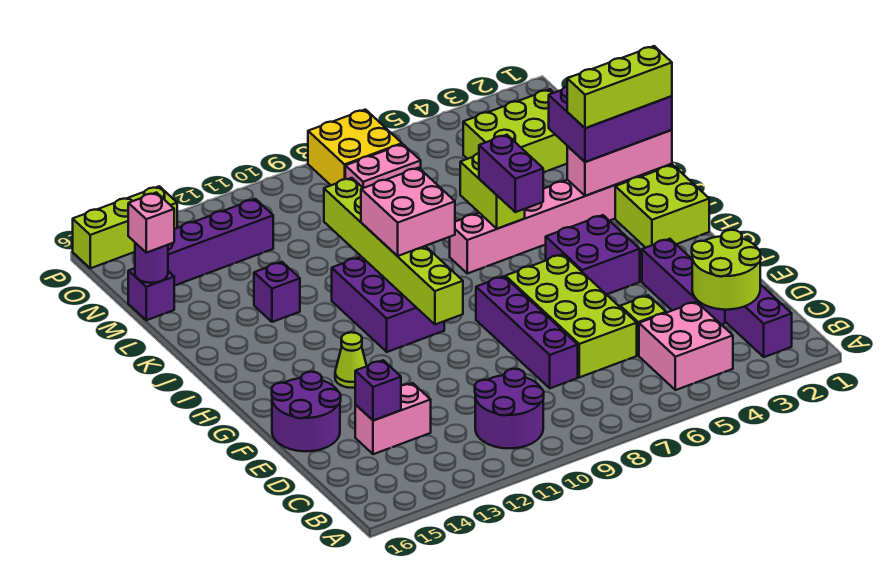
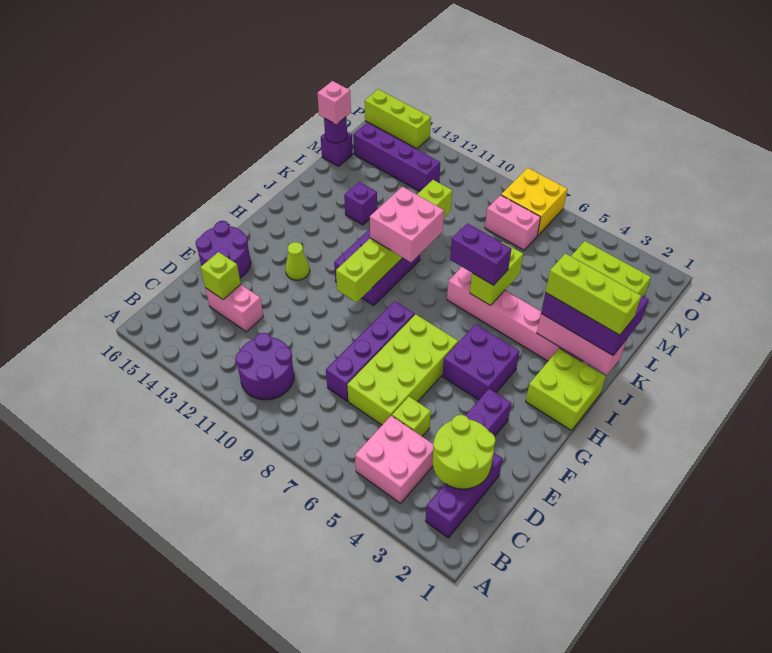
purple brick D14 level 2 -> lime brick D14 level 2
purple brick I6:J6 level 3 -> purple brick J6:J7 level 3

